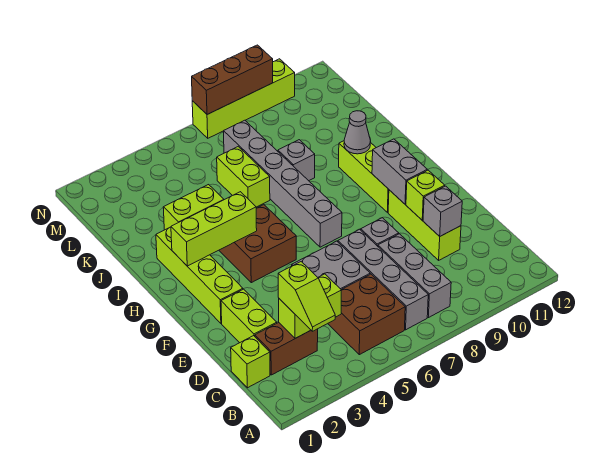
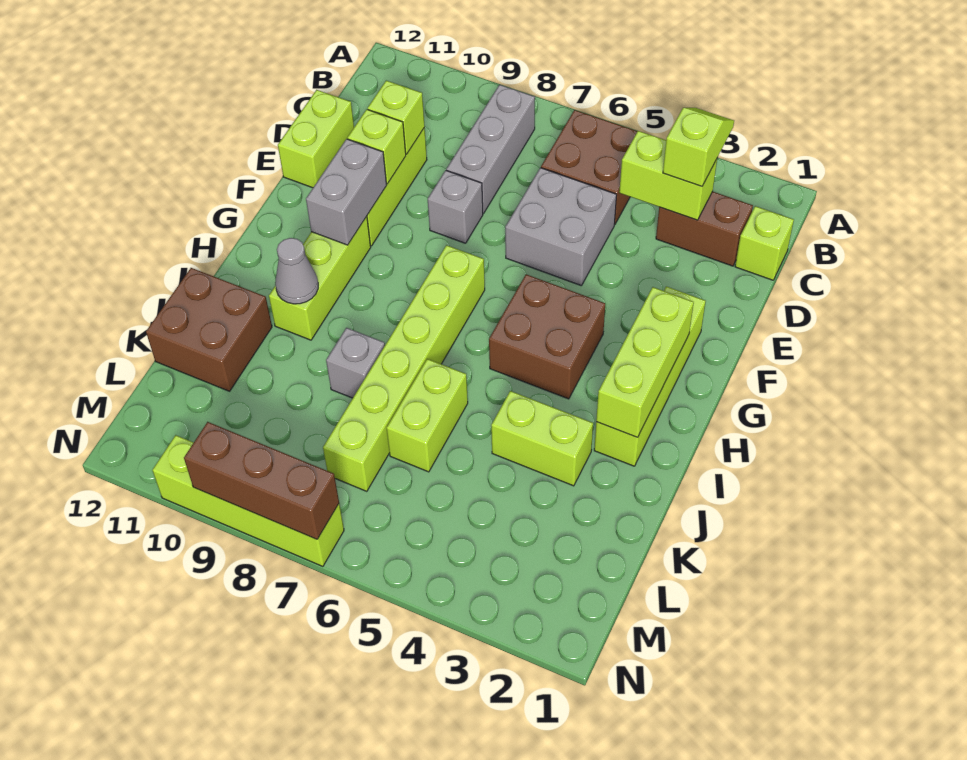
grey brick B7:E7 level 1 -> none
lime brick D2:E2 level 1 -> lime brick D12:E12 level 1
grey brick D10 level 2 -> lime brick D10 level 2
grey brick G7:L7 level 1 -> lime brick G7:L7 level 1
lime brick H2:H4 level 2 -> lime brick G2:I2 level 2
none -> brown brick J11:K12 level 1

